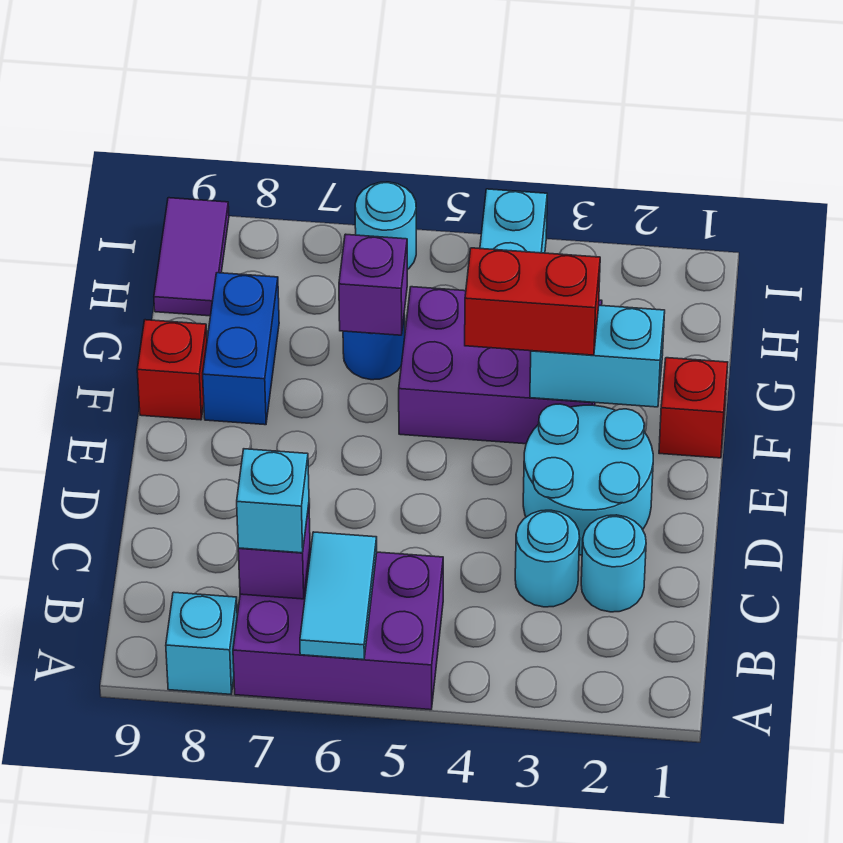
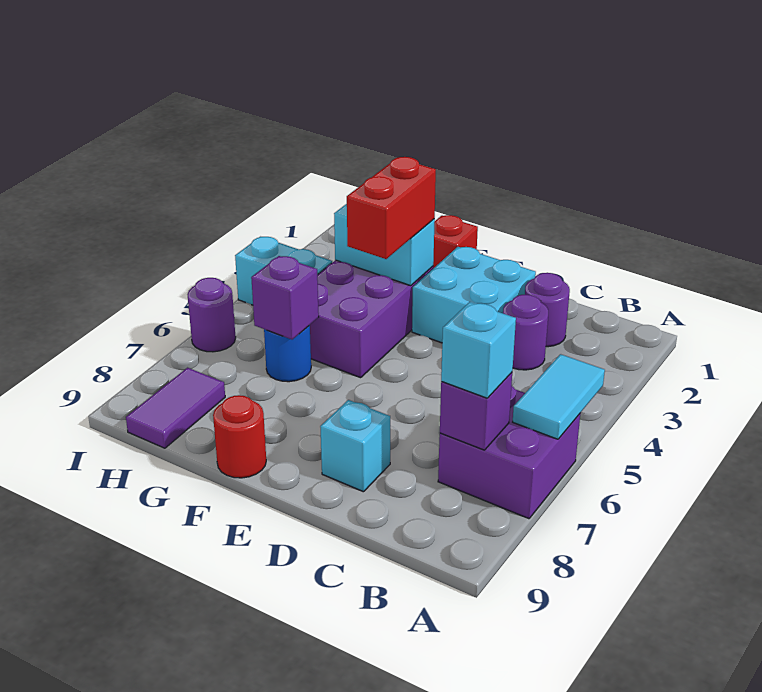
purple brick A5:B7 level 1 -> purple brick A6:B7 level 1
cyan tile A6:B6 level 2 -> cyan tile A5:A6 level 2
cyan brick A8 level 1 -> cyan brick D8 level 1
cyan round brick C2 level 1 -> purple round brick C2 level 1
cyan round brick C3 level 1 -> purple round brick C3 level 1
cyan round brick D2:E3 level 1 -> cyan brick D2:E3 level 1
cyan brick F2:F3 level 2 -> cyan brick F3:G3 level 2
blue brick F8:G8 level 1 -> none
red brick F9 level 1 -> red round brick F9 level 1
purple tile H9:I9 level 1 -> purple tile H8:H9 level 1
cyan round brick I6 level 1 -> purple round brick I6 level 1

